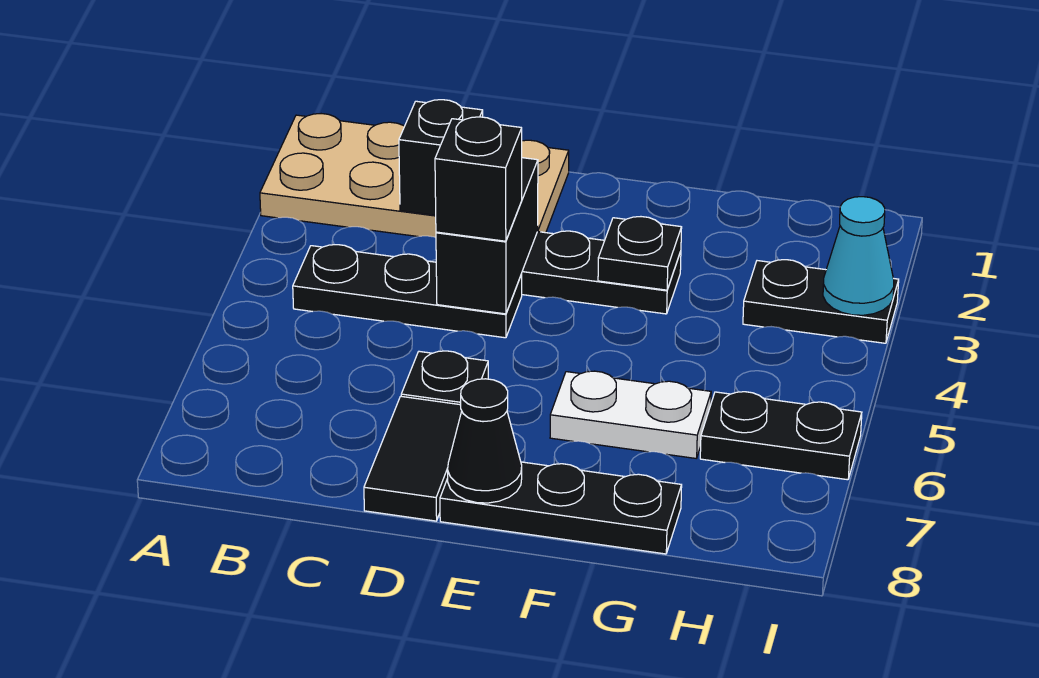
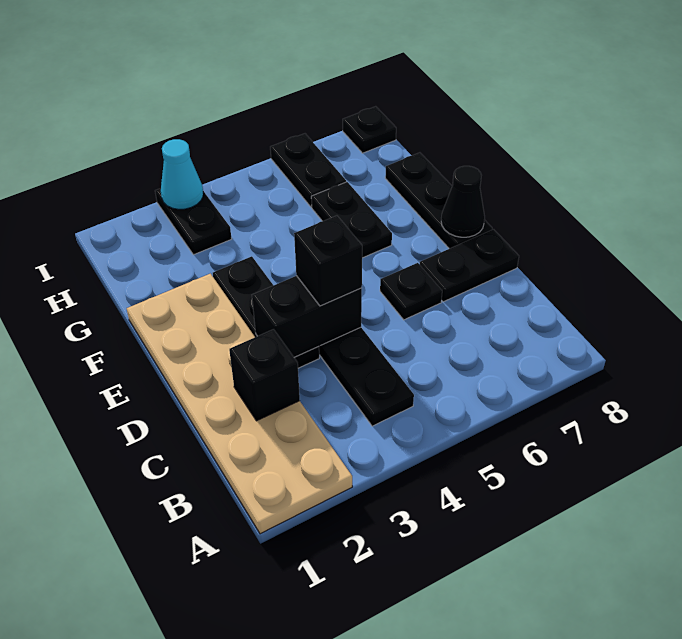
tan plate A1:D2 level 1 -> tan plate A1:F2 level 1
black tile D7:D8 level 1 -> black plate D7:D8 level 1
black plate F3 level 2 -> black plate I8 level 1
white plate F6:G6 level 1 -> black plate F6:G6 level 1

